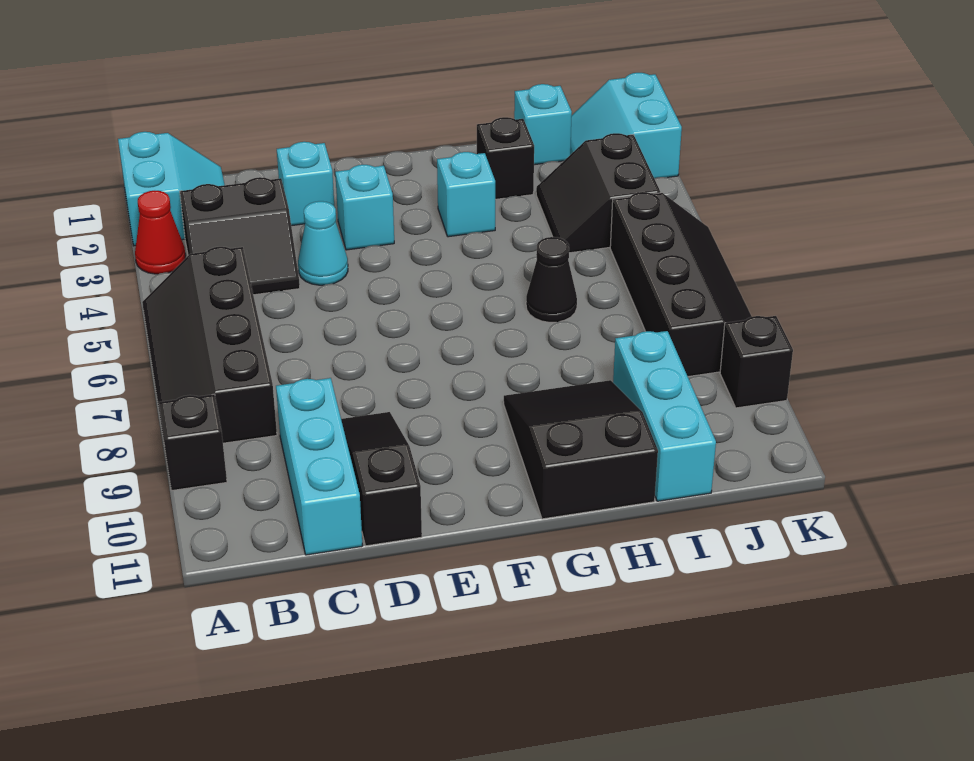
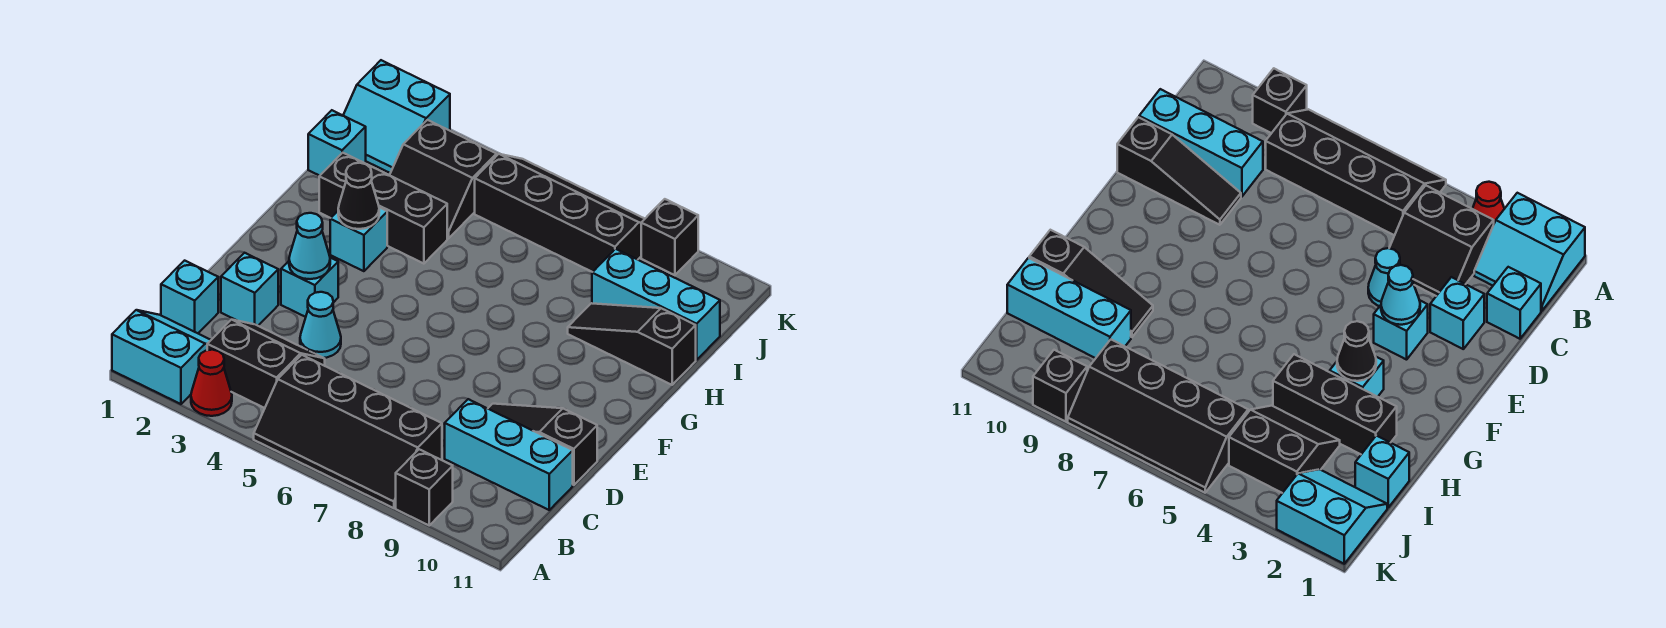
black slope B3:C4 level 1 top 3 -> black slope B3:C4 level 1 top B
none -> cyan brick C1 level 1
none -> cyan cone E3 level 2
black slope G9:H11 level 1 top 11 -> black slope H9:H11 level 1 top 11
black brick H2 level 1 -> black brick H2:H4 level 1
black cone H6 level 1 -> black cone G3 level 2

